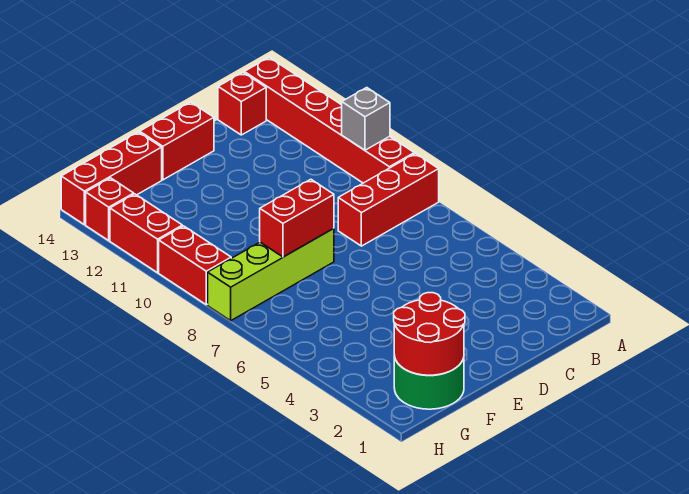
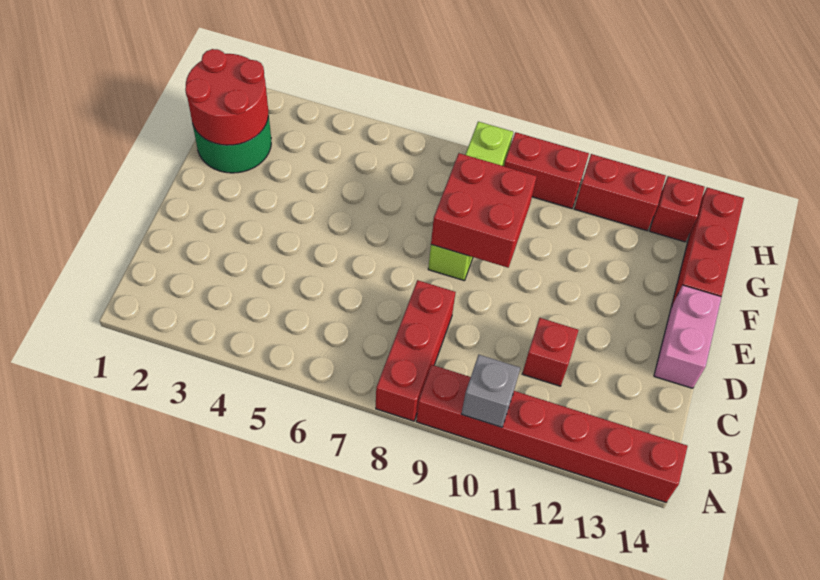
red brick B14 level 1 -> red brick C11 level 1
red brick D14:E14 level 1 -> pink brick D14:E14 level 1
red brick E8:F8 level 2 -> red brick E8:F9 level 2

